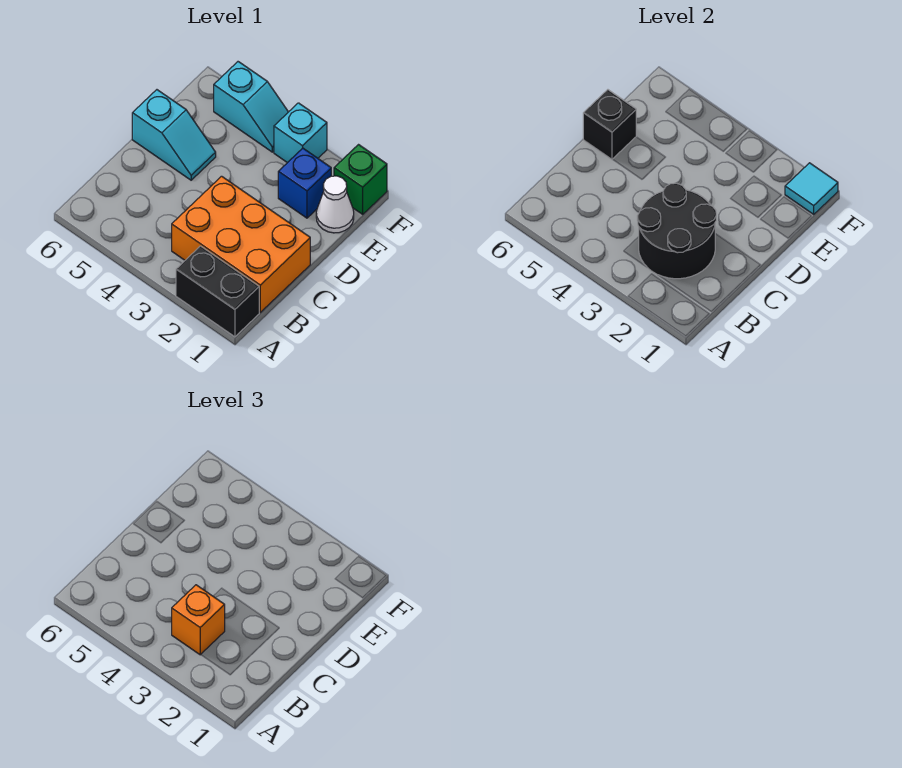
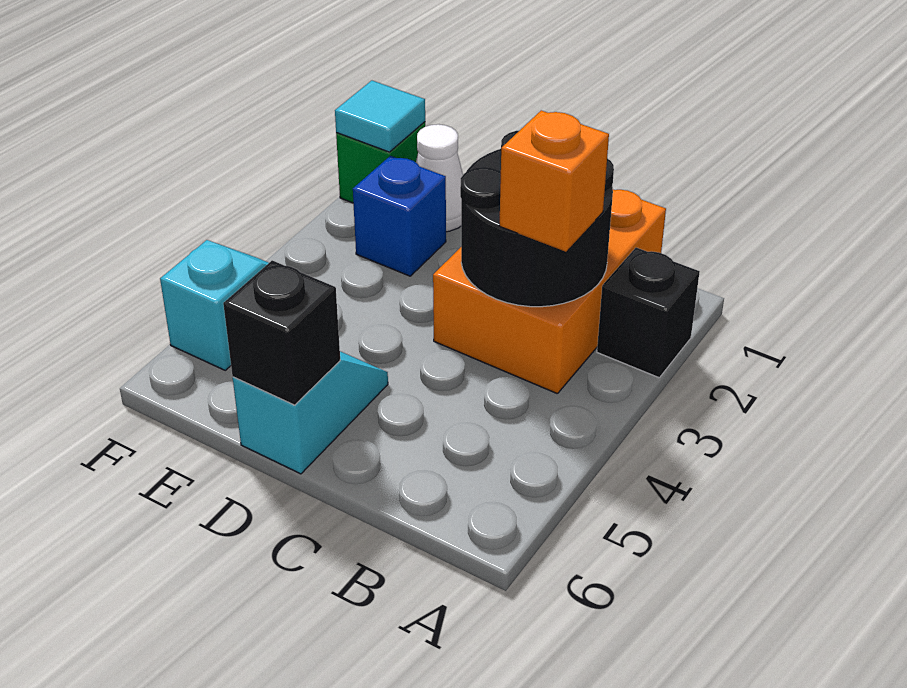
black brick A1:A2 level 1 -> black brick A2 level 1
cyan brick F3 level 1 -> none

